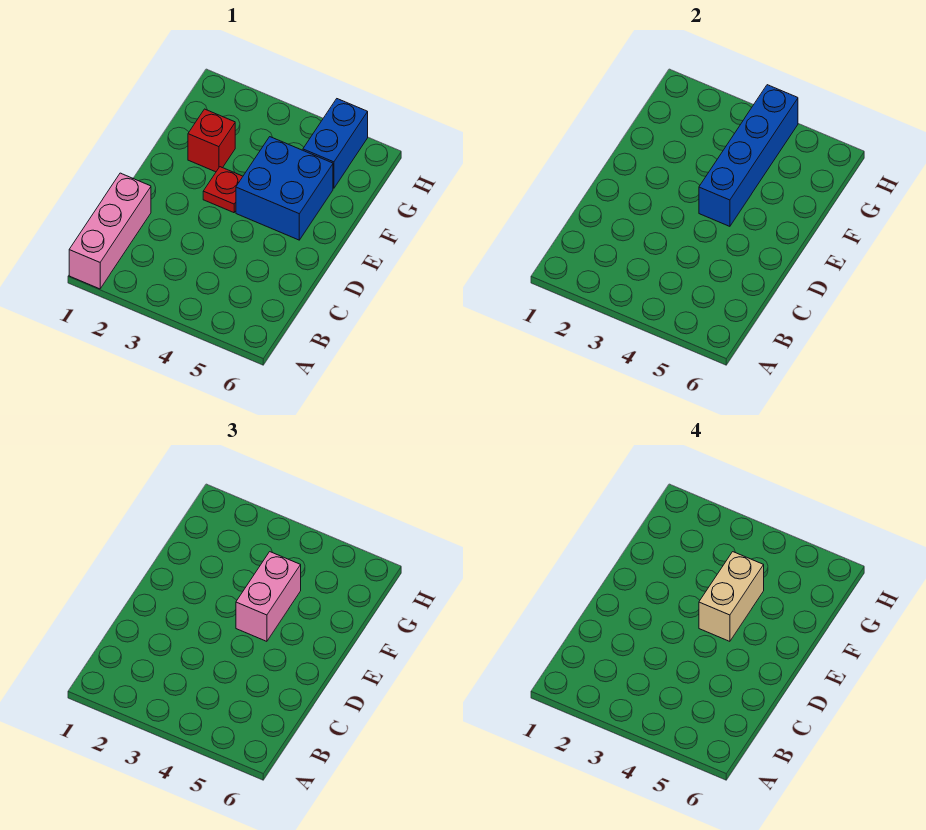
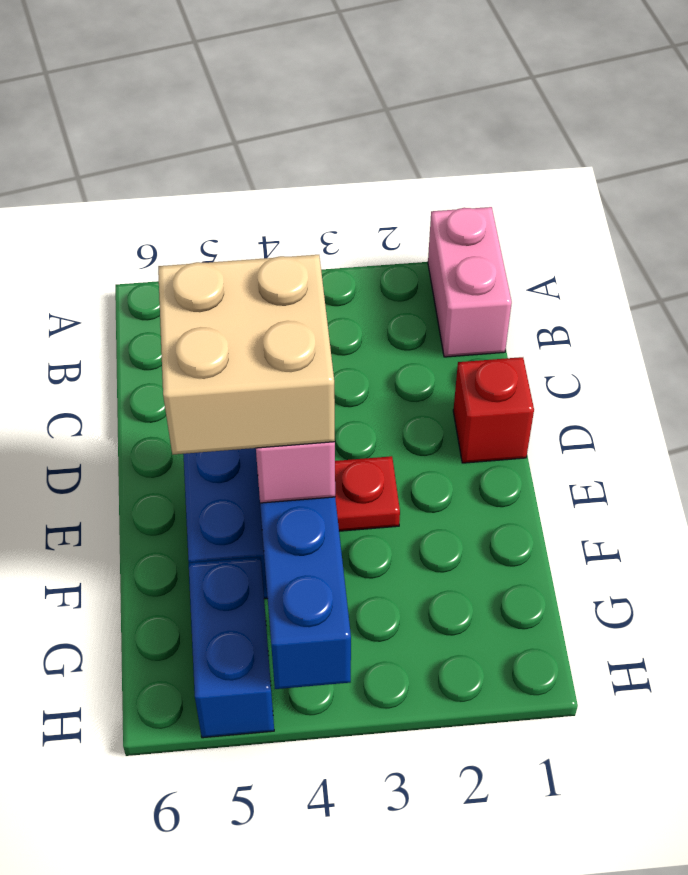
pink brick A1:C1 level 1 -> pink brick A1:B1 level 1
tan brick E4:F4 level 4 -> tan brick E4:F5 level 4
red brick F2 level 1 -> red brick D1 level 1

